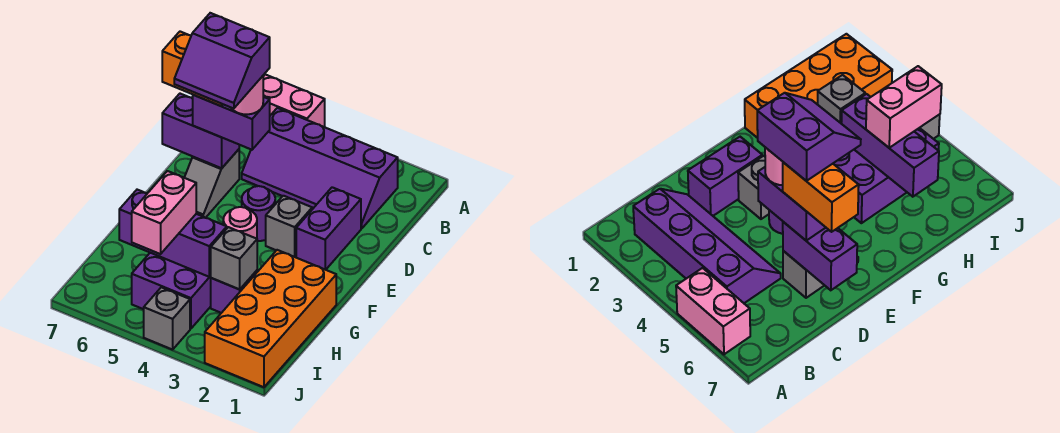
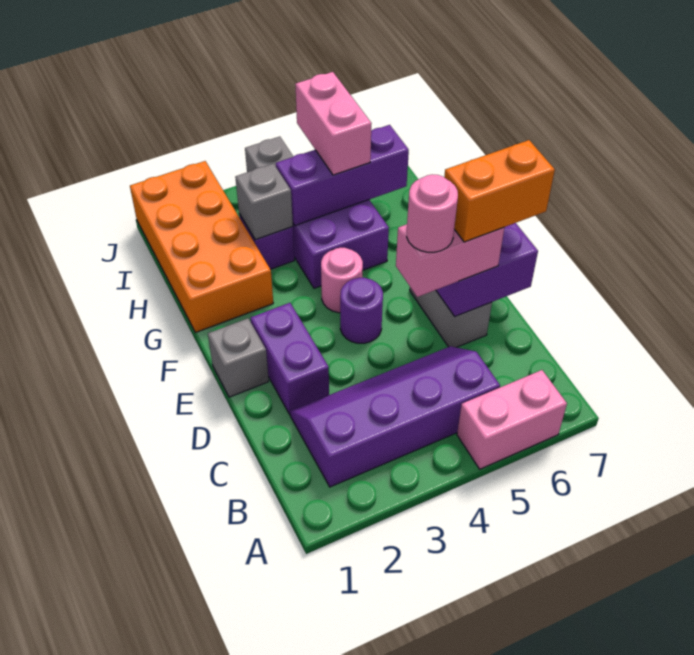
purple brick D5:D6 level 3 -> pink brick D5:D6 level 3
purple slope D5:E6 level 5 top D -> none
grey brick E3 level 1 -> grey brick E1 level 1

